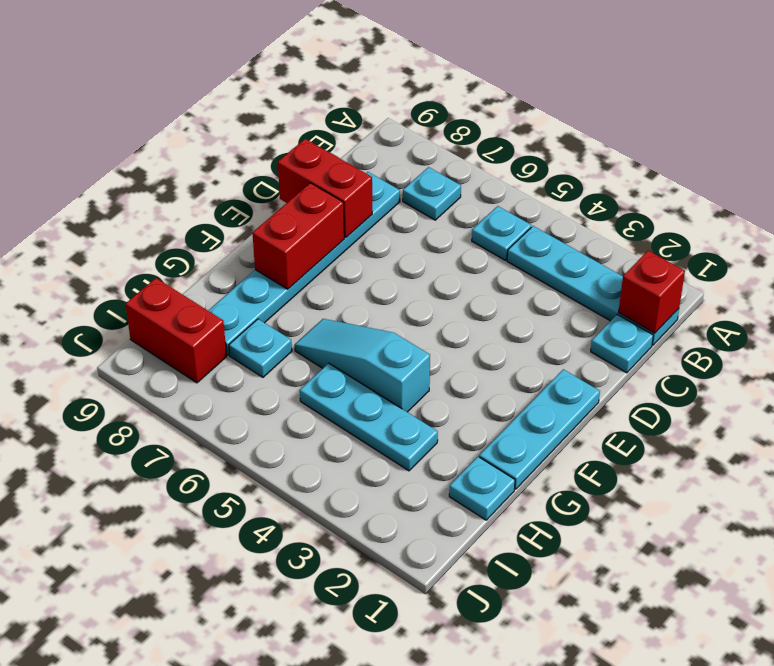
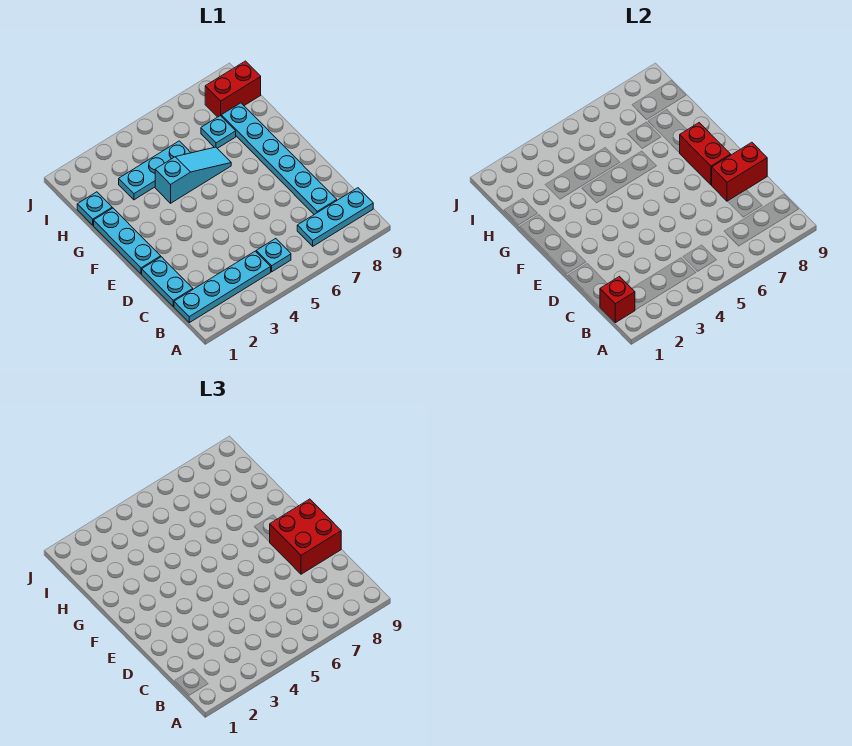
cyan plate B7 level 1 -> cyan plate B7:B9 level 1
cyan plate C1 level 1 -> cyan plate C1:D1 level 1
none -> red brick D8:E9 level 3

